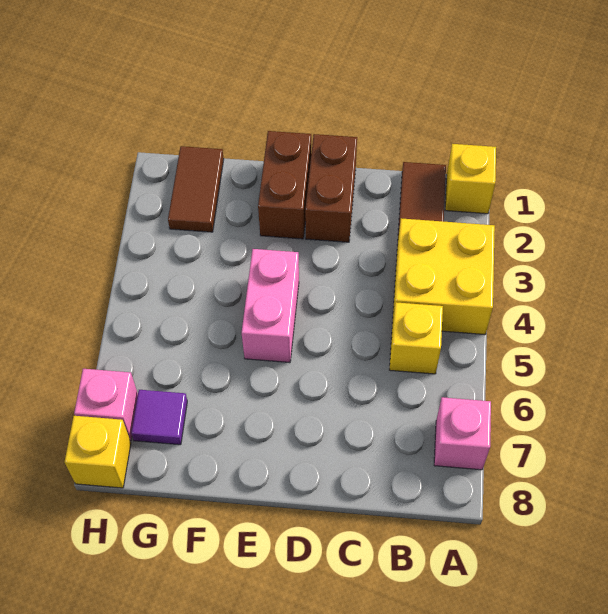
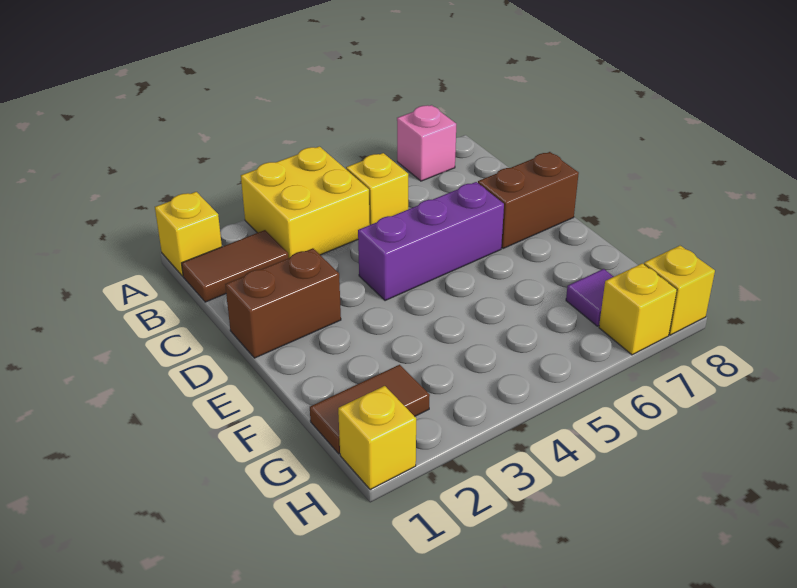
none -> purple brick D4:D6 level 1
brown brick E1:E2 level 1 -> brown brick D7:D8 level 1
pink brick E4:E5 level 1 -> none
none -> yellow brick H1 level 1
pink brick H7 level 1 -> yellow brick H7 level 1

